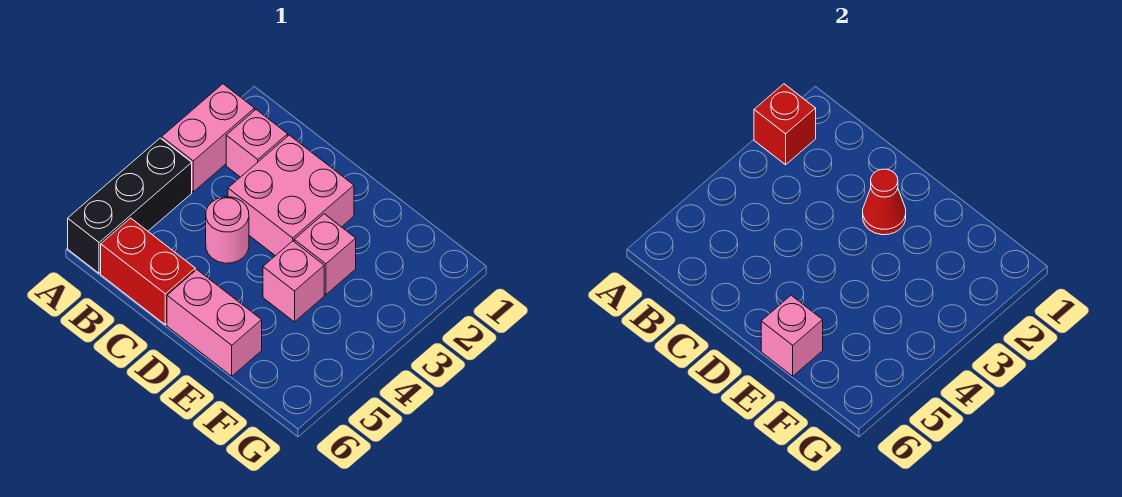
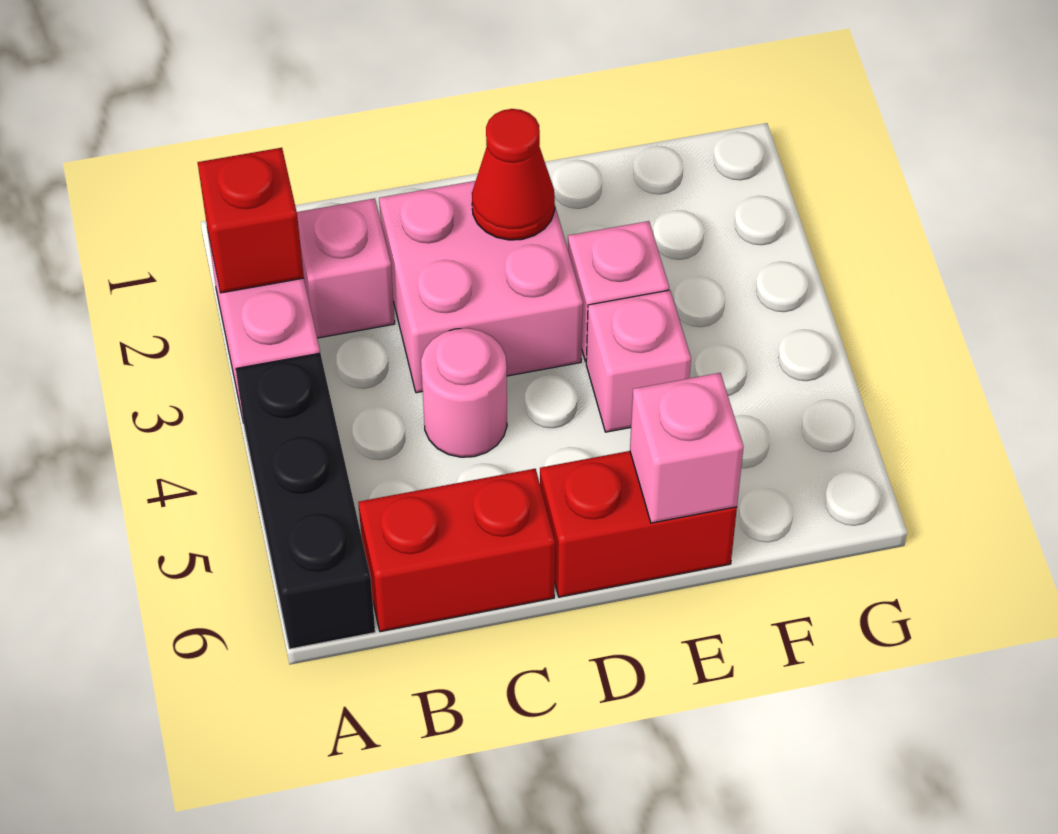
pink brick D6:E6 level 1 -> red brick D6:E6 level 1

